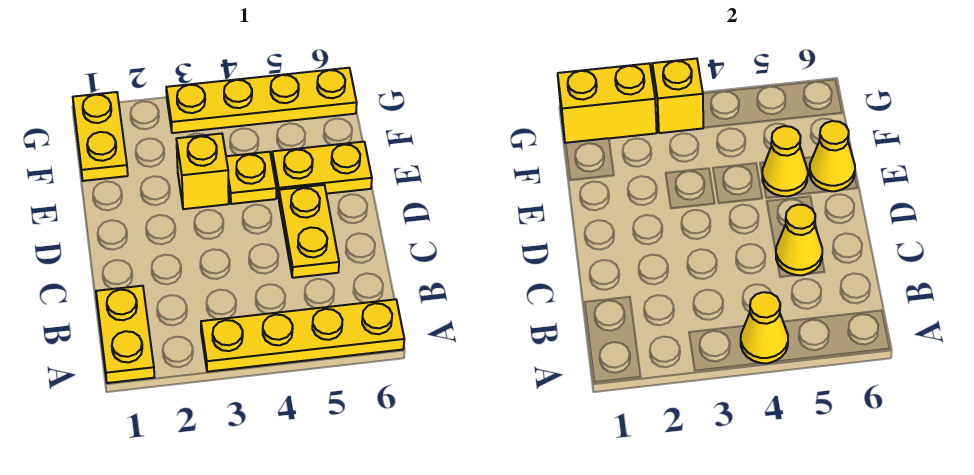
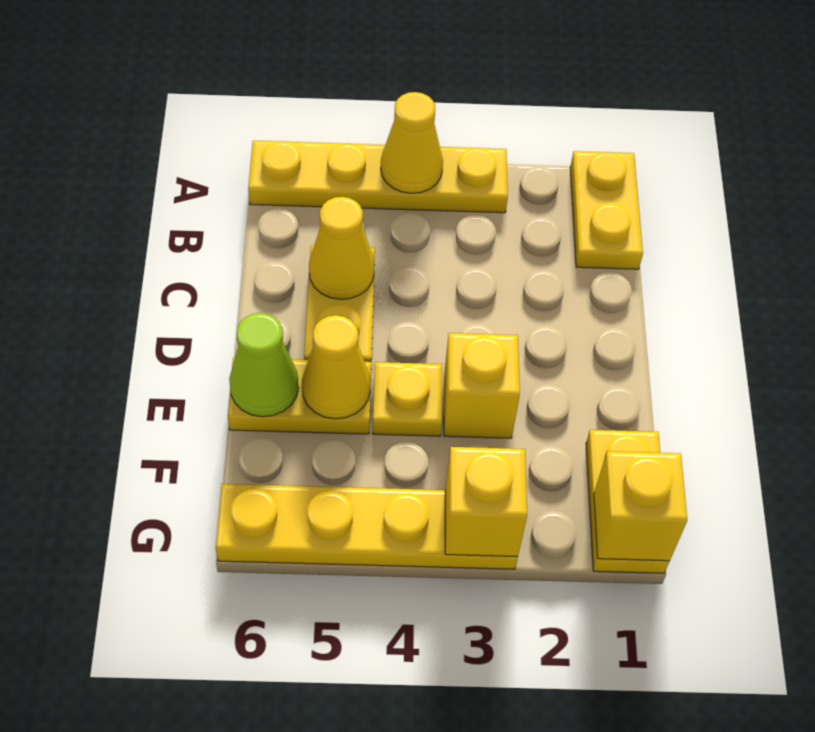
yellow cone E6 level 2 -> lime cone E6 level 2
yellow brick G1:G2 level 2 -> yellow brick G1 level 2

